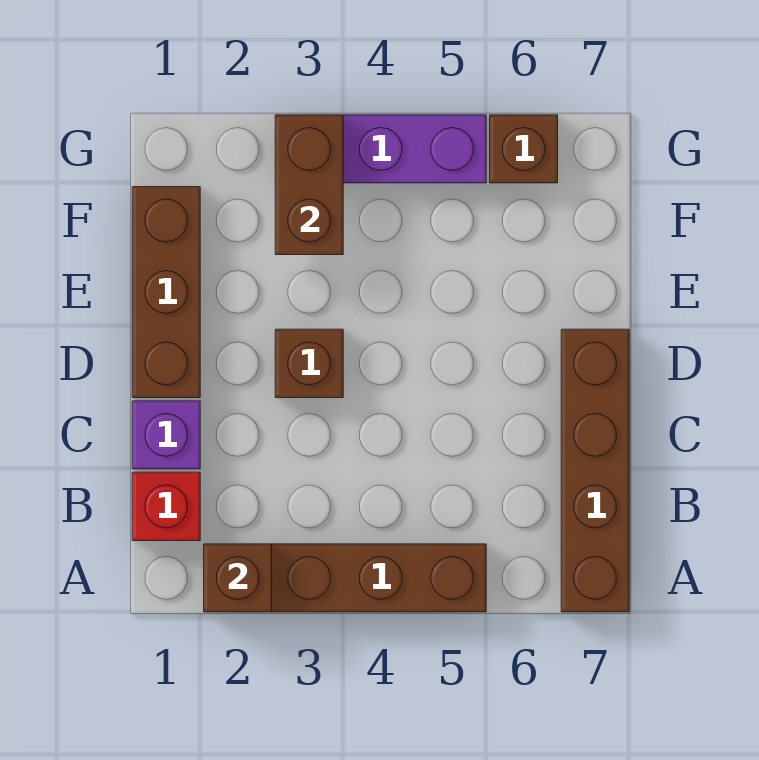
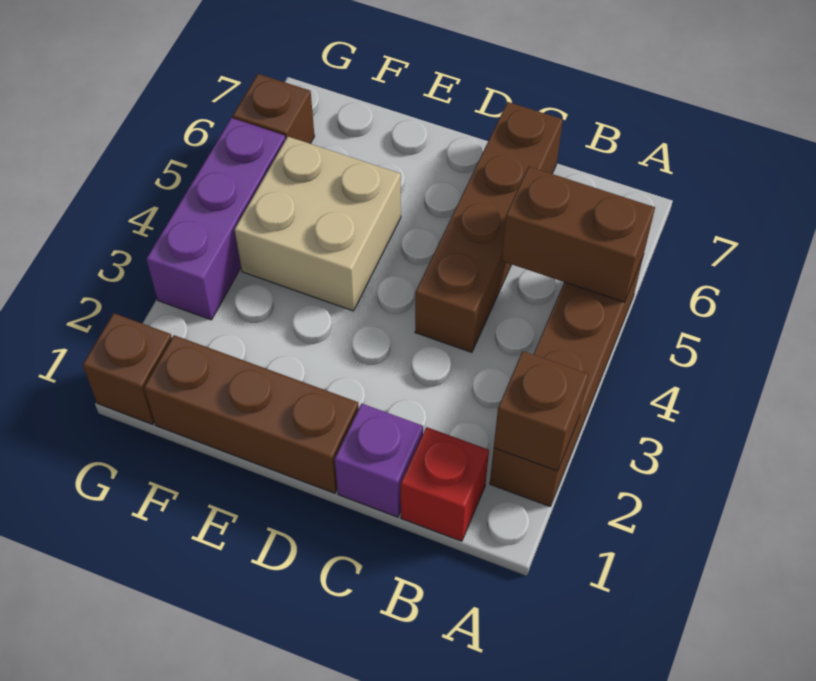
brown brick A7:D7 level 1 -> brown brick C4:C7 level 1
brown brick D3 level 1 -> brown brick G1 level 1
none -> tan brick E4:F5 level 1
brown brick F3:G3 level 2 -> brown brick A5:B5 level 2

